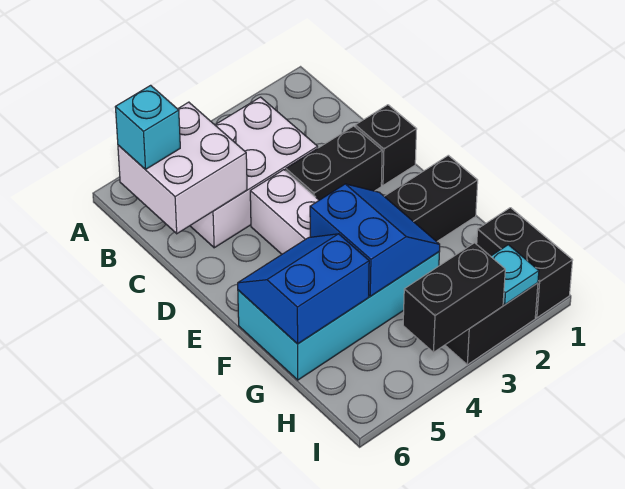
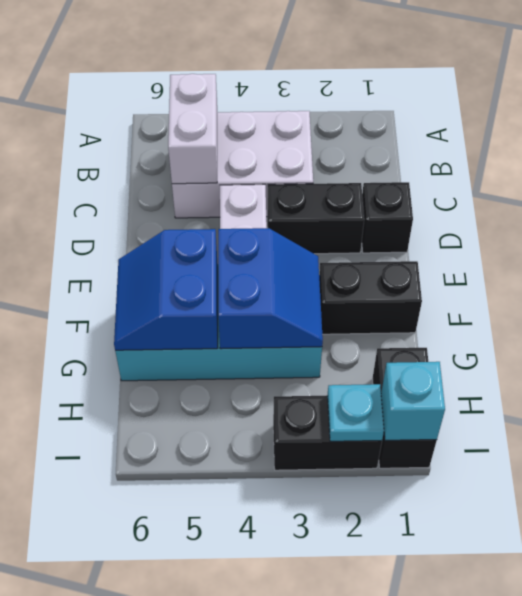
white brick B5:C6 level 2 -> white brick B5:C5 level 2
cyan brick B6 level 3 -> cyan brick I1 level 2
blue slope F5:G6 level 2 top G -> blue slope F5:G6 level 2 top 5
black brick I3:I4 level 2 -> none

